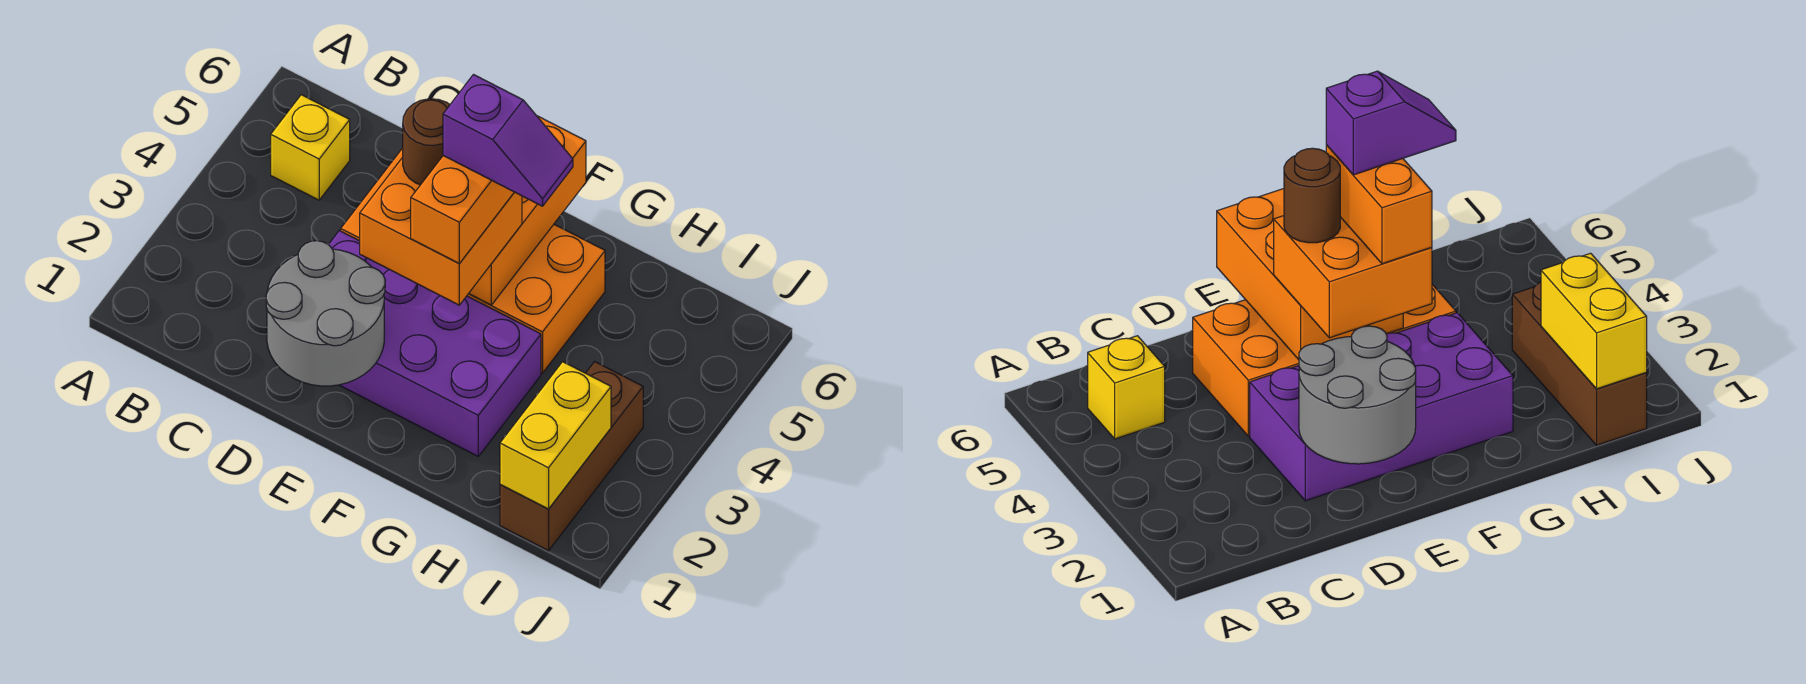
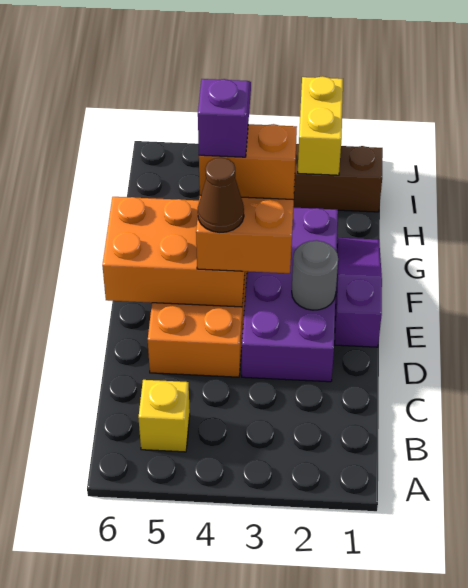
grey round brick D1:E2 level 2 -> grey round brick E2 level 2
none -> purple slope E1:G1 level 1 top E
brown round brick E4 level 4 -> brown cone E4 level 4
yellow brick I1:I2 level 2 -> yellow brick I2:J2 level 2

